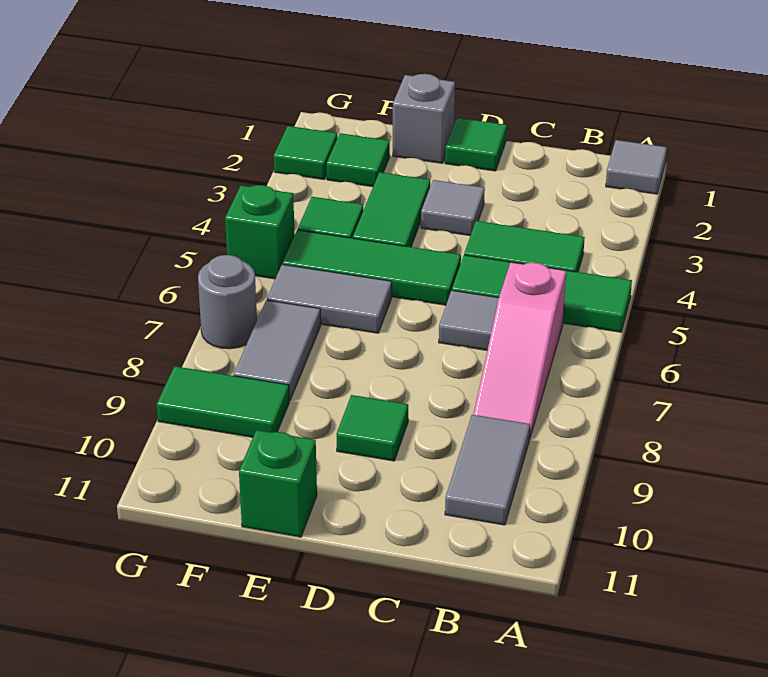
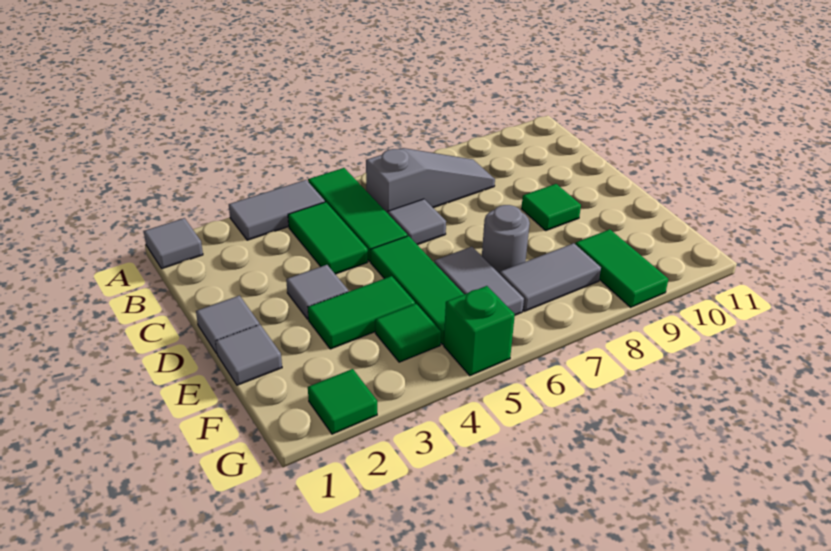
pink slope B6:B8 level 1 top 6 -> grey slope B6:B8 level 1 top 6
grey tile B9:B10 level 1 -> grey tile A3:A4 level 1
green tile D1 level 1 -> grey tile D1 level 1
grey brick E1 level 1 -> grey tile E1 level 1
green brick E11 level 1 -> none
green tile F2 level 1 -> none
grey round brick G7 level 1 -> grey round brick E7 level 1

